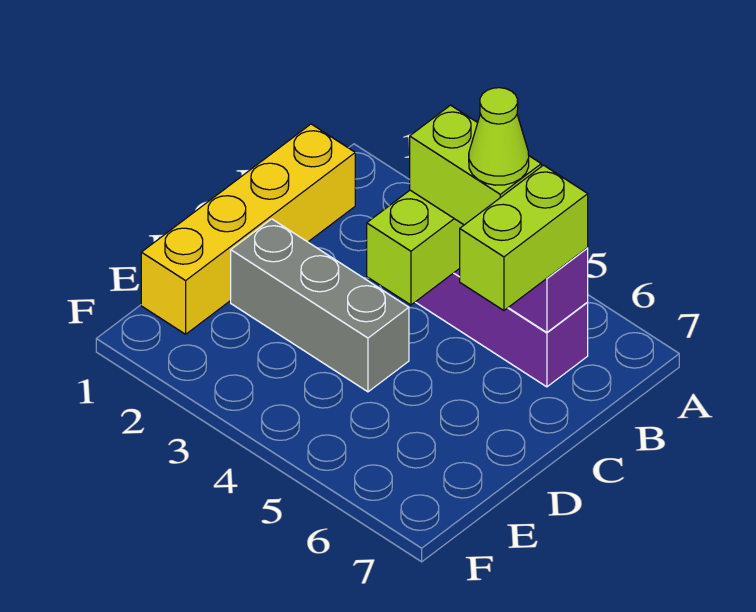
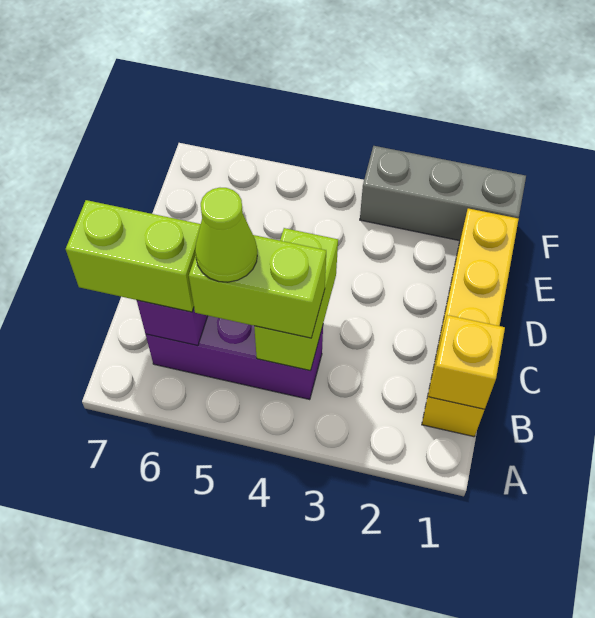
none -> yellow brick B1 level 2
lime brick B6:C6 level 3 -> lime brick B6:B7 level 3
grey brick D2:D4 level 1 -> grey brick F1:F3 level 1

